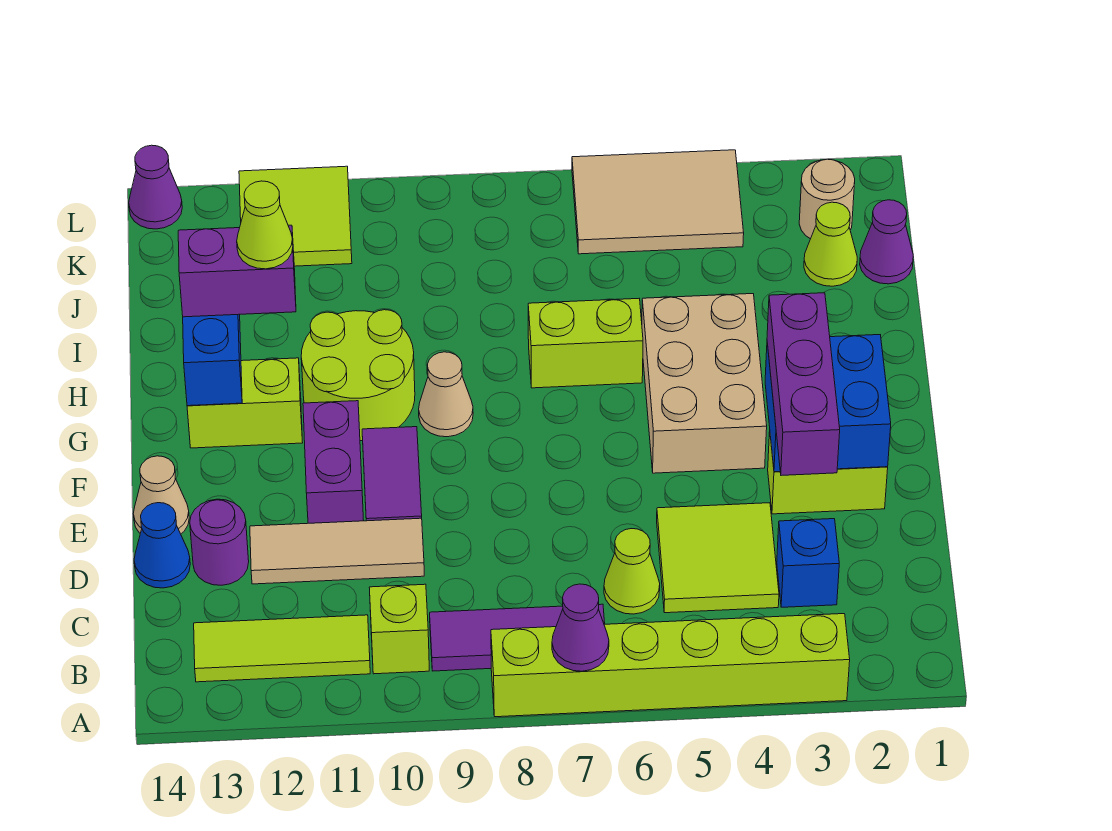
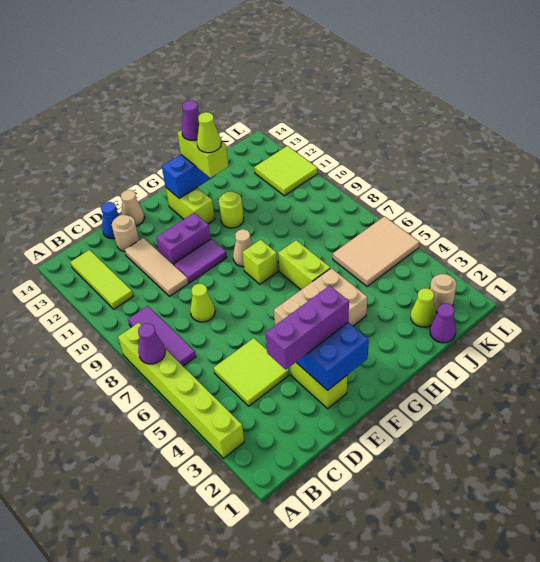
lime brick B10 level 1 -> lime brick G8 level 1
blue brick C3 level 1 -> none
lime cone C6 level 1 -> lime cone D8 level 1
purple round brick D13 level 1 -> tan round brick D13 level 1
lime round brick G10:H11 level 1 -> lime round brick H11 level 1
purple brick H12:H13 level 3 -> lime brick H12:H13 level 3
tan tile K4:L6 level 1 -> tan tile J5:L6 level 1
purple cone L14 level 1 -> purple cone H13 level 4

